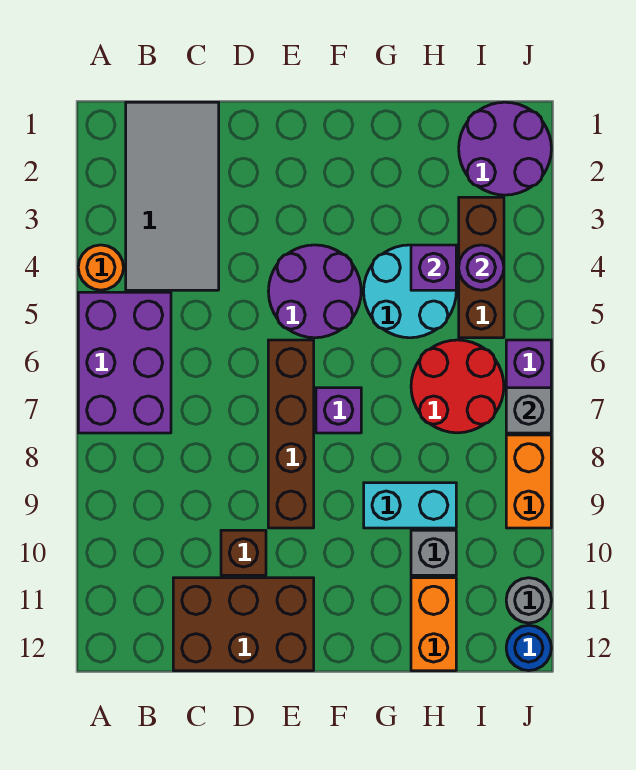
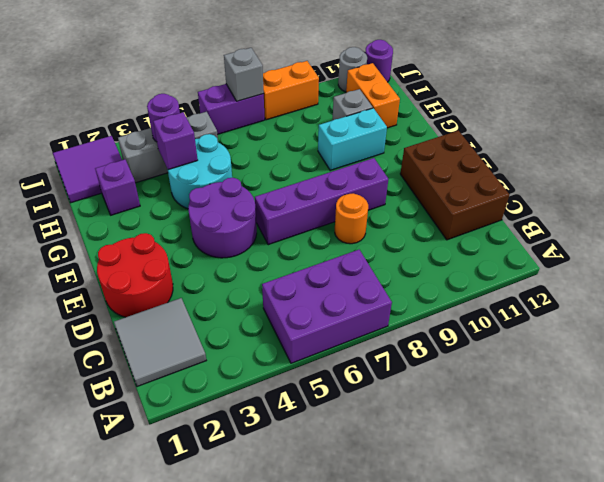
orange round brick A4 level 1 -> orange round brick D8 level 1
grey tile B1:C4 level 1 -> grey tile B1:C2 level 1
brown brick D10 level 1 -> none
brown brick E6:E9 level 1 -> purple brick E6:E9 level 1
purple brick F7 level 1 -> purple brick H2 level 1
cyan brick G9:H9 level 1 -> cyan brick G9:G10 level 1
red round brick H6:I7 level 1 -> red round brick D1:E2 level 1
orange brick H11:H12 level 1 -> orange brick H11:I11 level 1
purple round brick I1:J2 level 1 -> purple tile I1:J2 level 1
brown brick I3:I5 level 1 -> grey brick I3:I5 level 1
blue round brick J12 level 1 -> purple round brick J12 level 1

